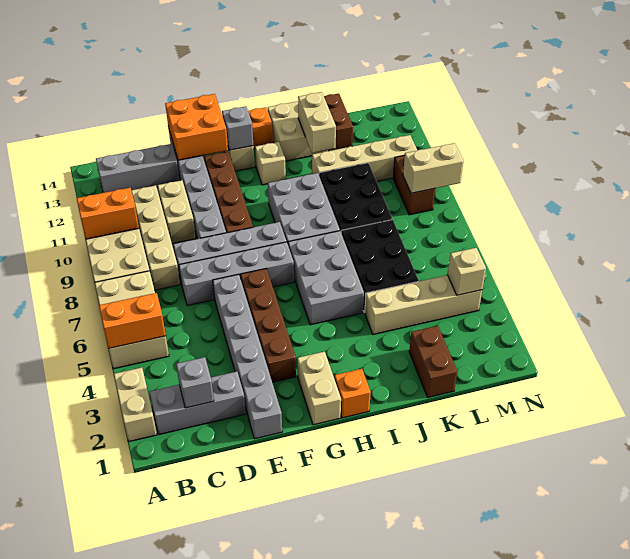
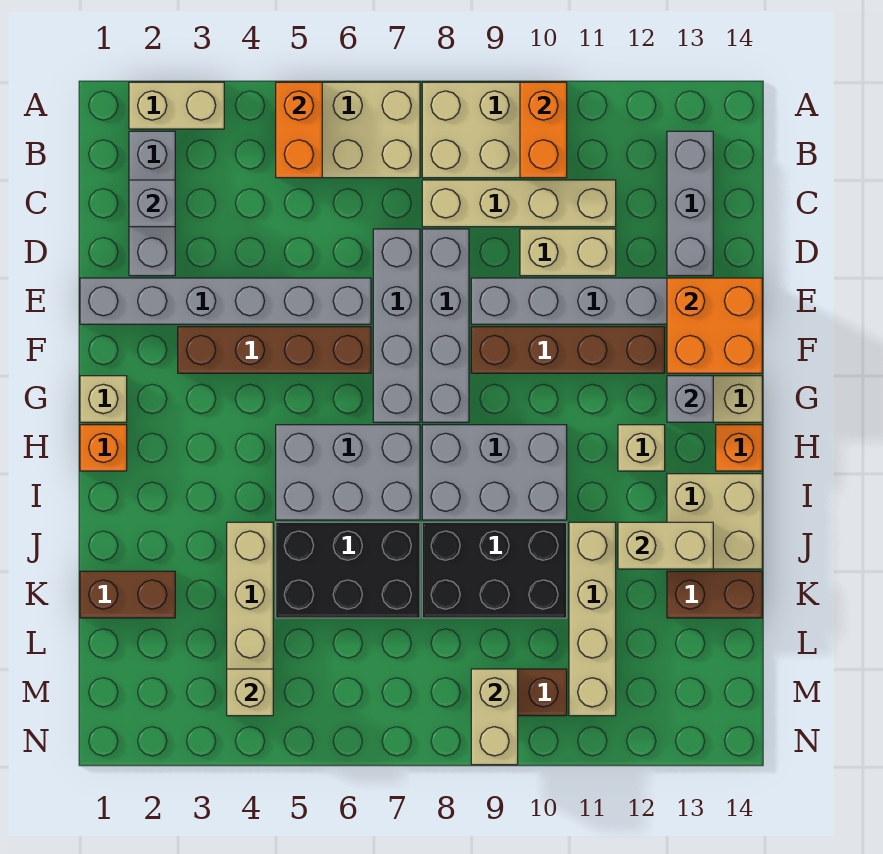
tan brick G1:G2 level 1 -> tan brick G1 level 1

